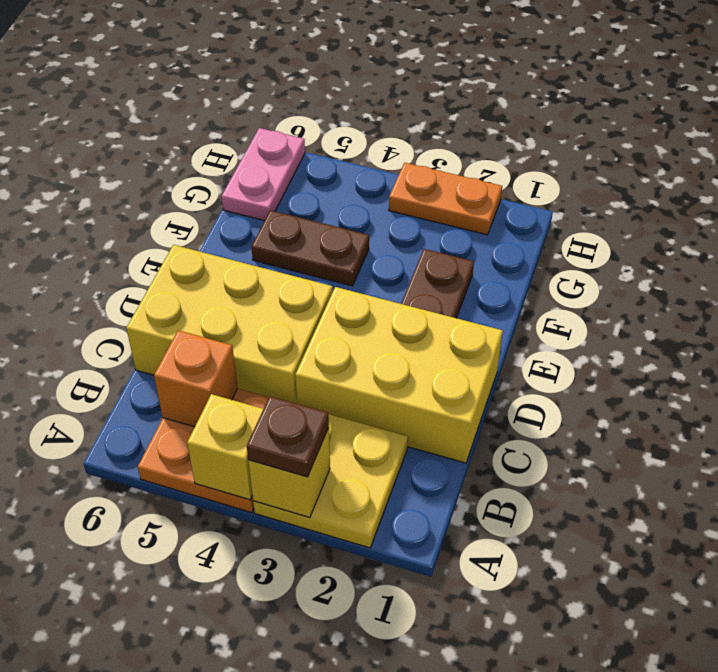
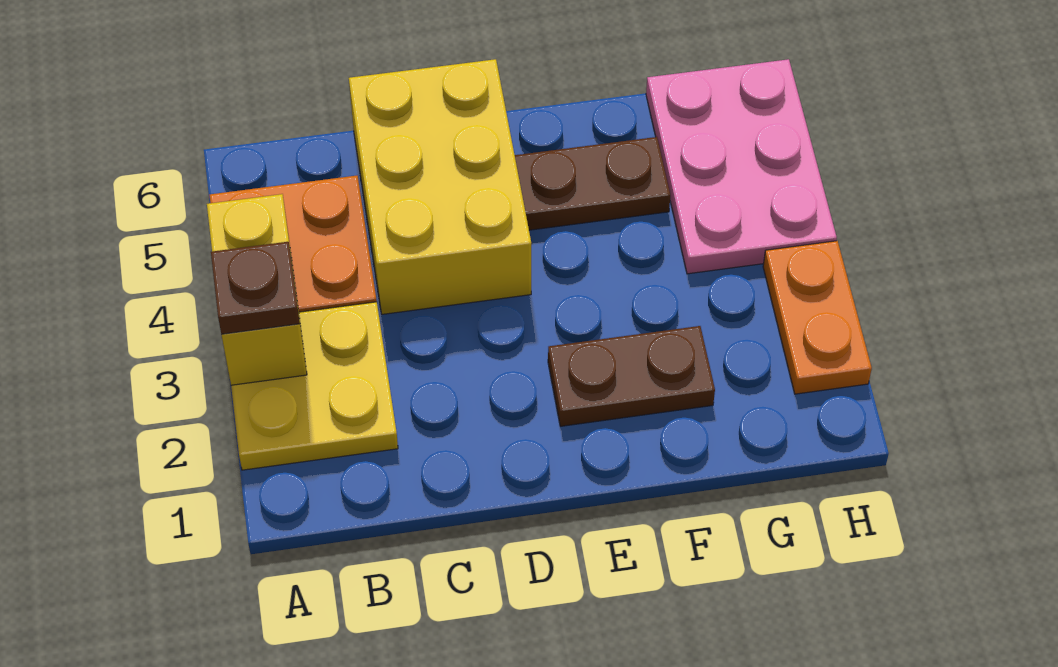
orange brick B5 level 2 -> none
yellow brick C1:D3 level 1 -> none
brown plate F4:F5 level 1 -> brown plate E5:F5 level 1
pink plate G6:H6 level 1 -> pink plate G4:H6 level 1

